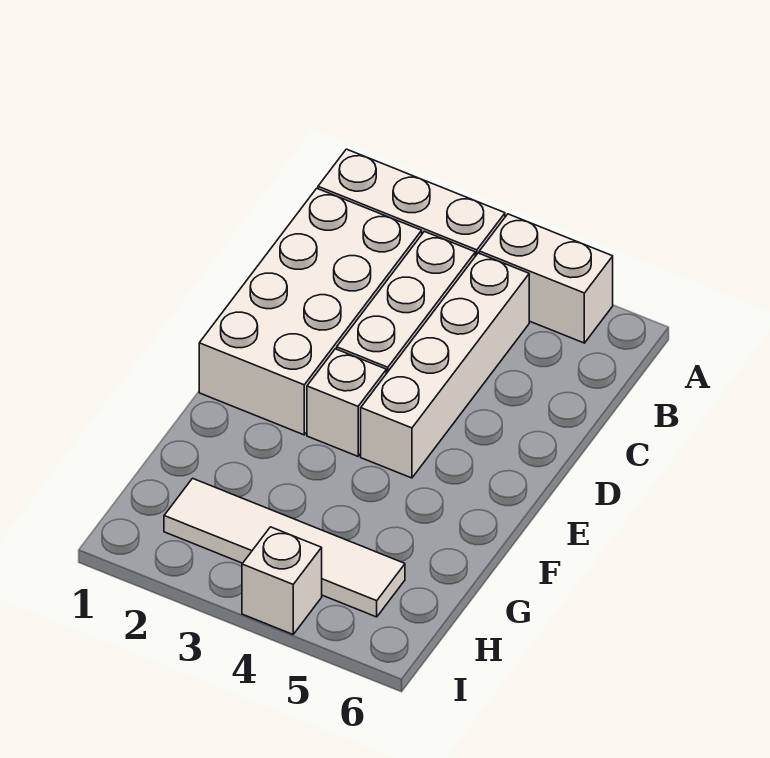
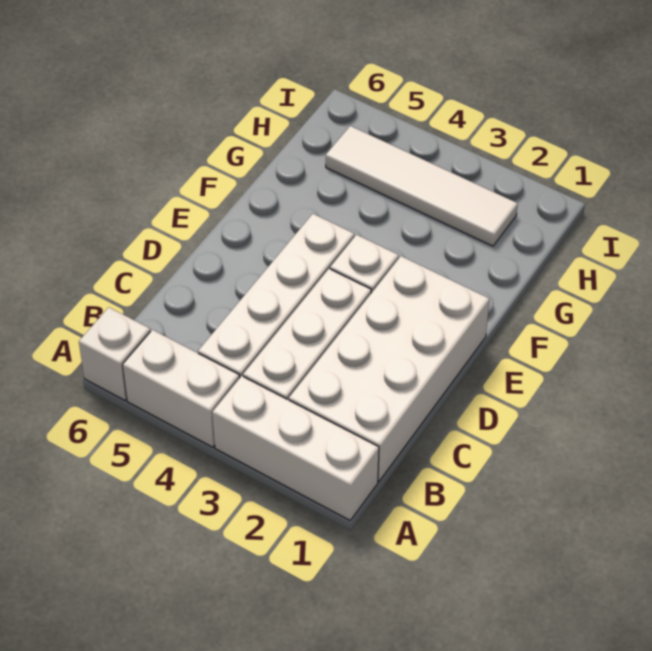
white brick I4 level 1 -> white brick A6 level 1

